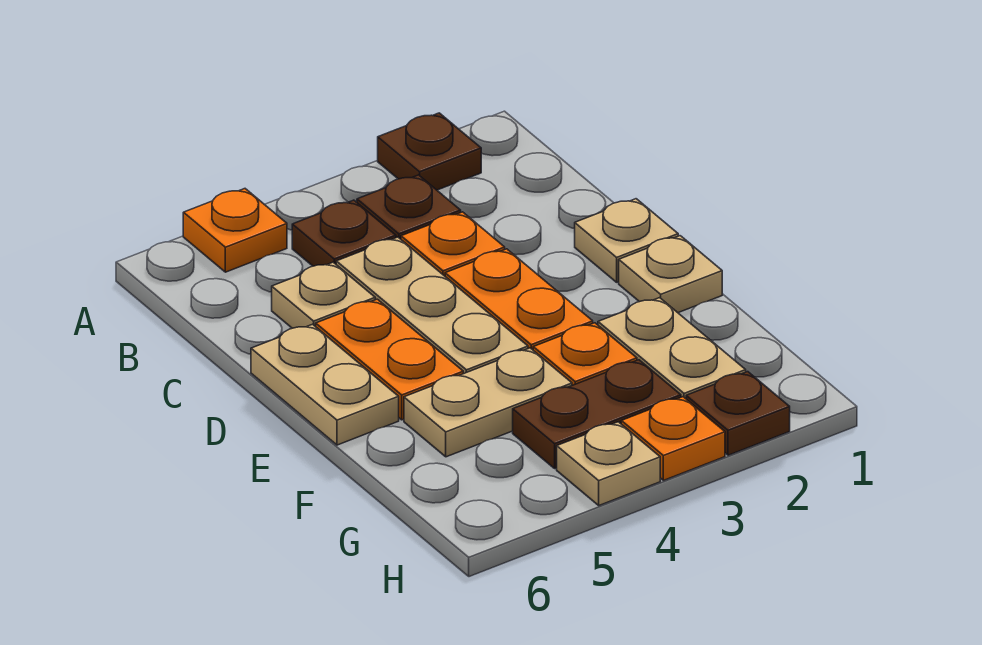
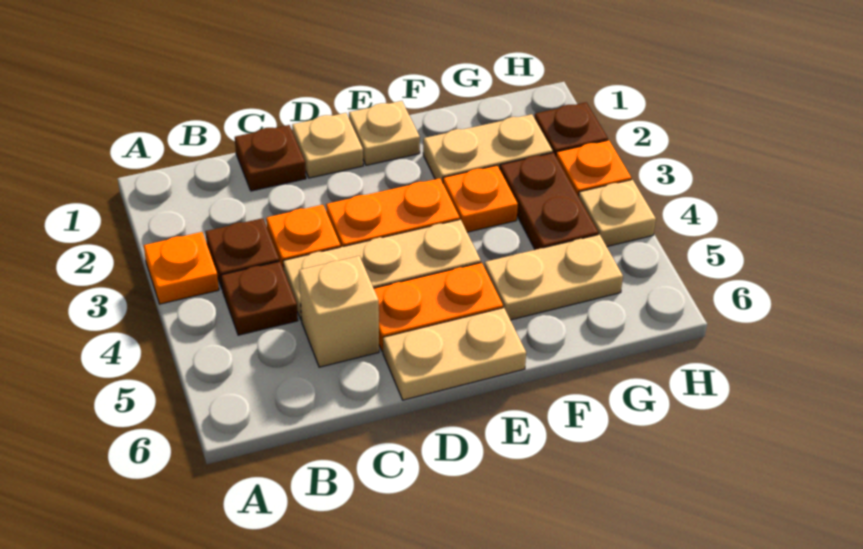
brown plate A2 level 1 -> brown plate C1 level 1
orange plate A5 level 1 -> orange plate A3 level 1
tan plate C5 level 1 -> tan brick C5 level 1
tan plate F4:F5 level 1 -> tan plate F5:G5 level 1

